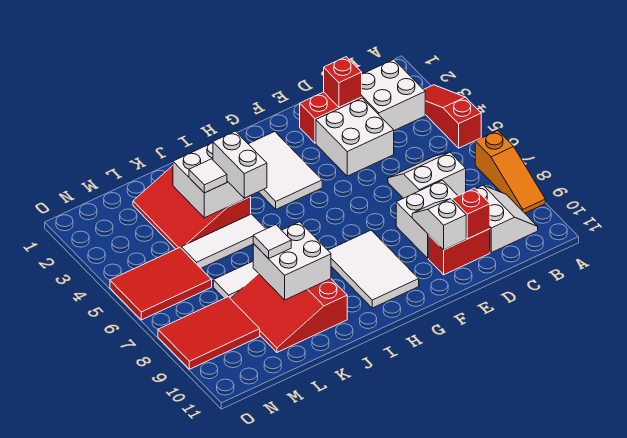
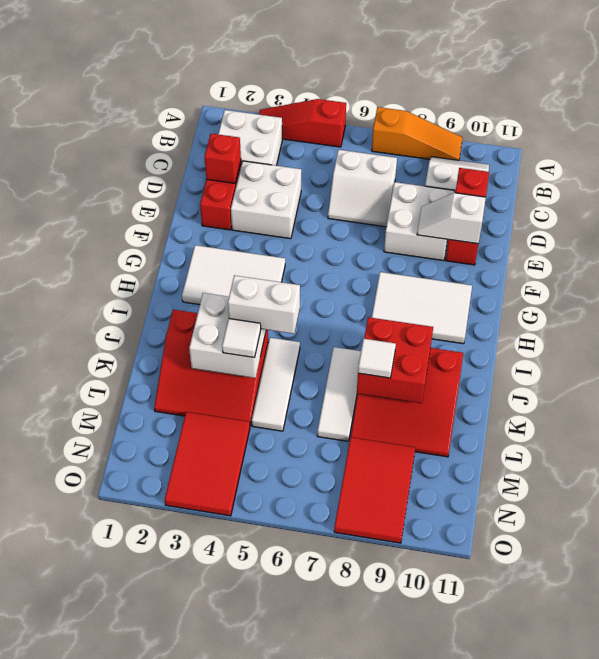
white slope C6:D7 level 1 top 7 -> white slope C6:D7 level 1 top C
white brick J8:K9 level 2 -> red brick J8:K9 level 2
red tile M5:O6 level 1 -> red tile M3:O4 level 1

